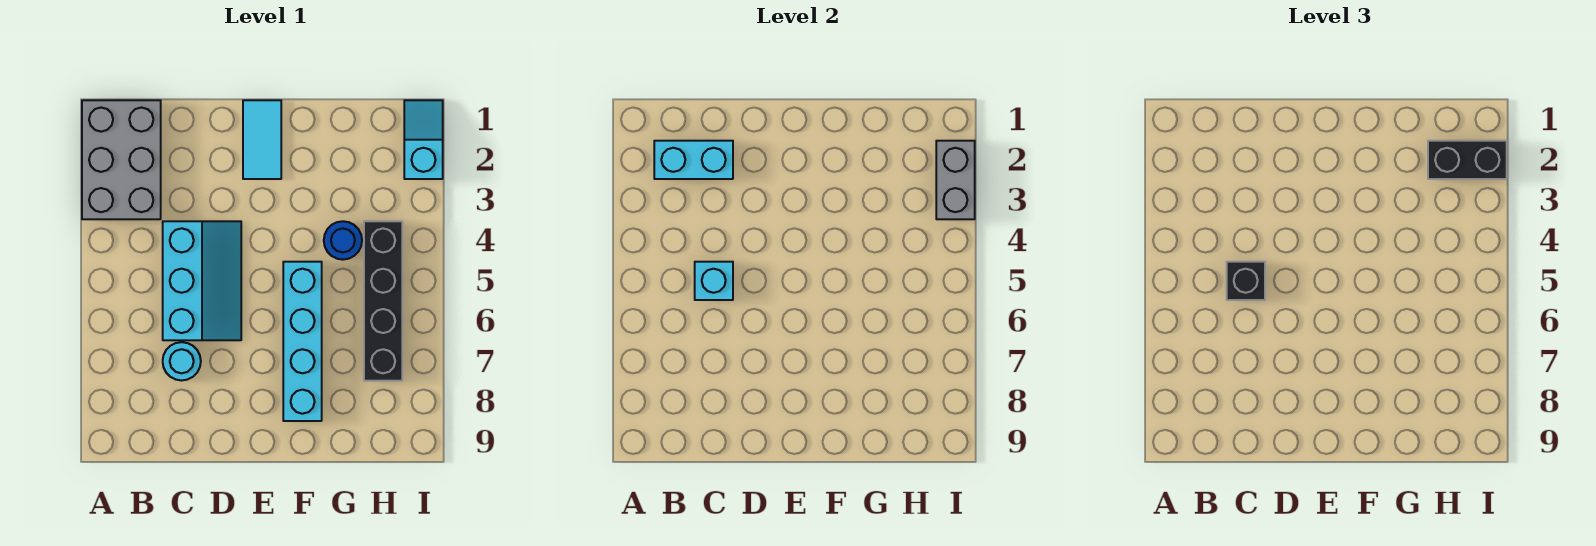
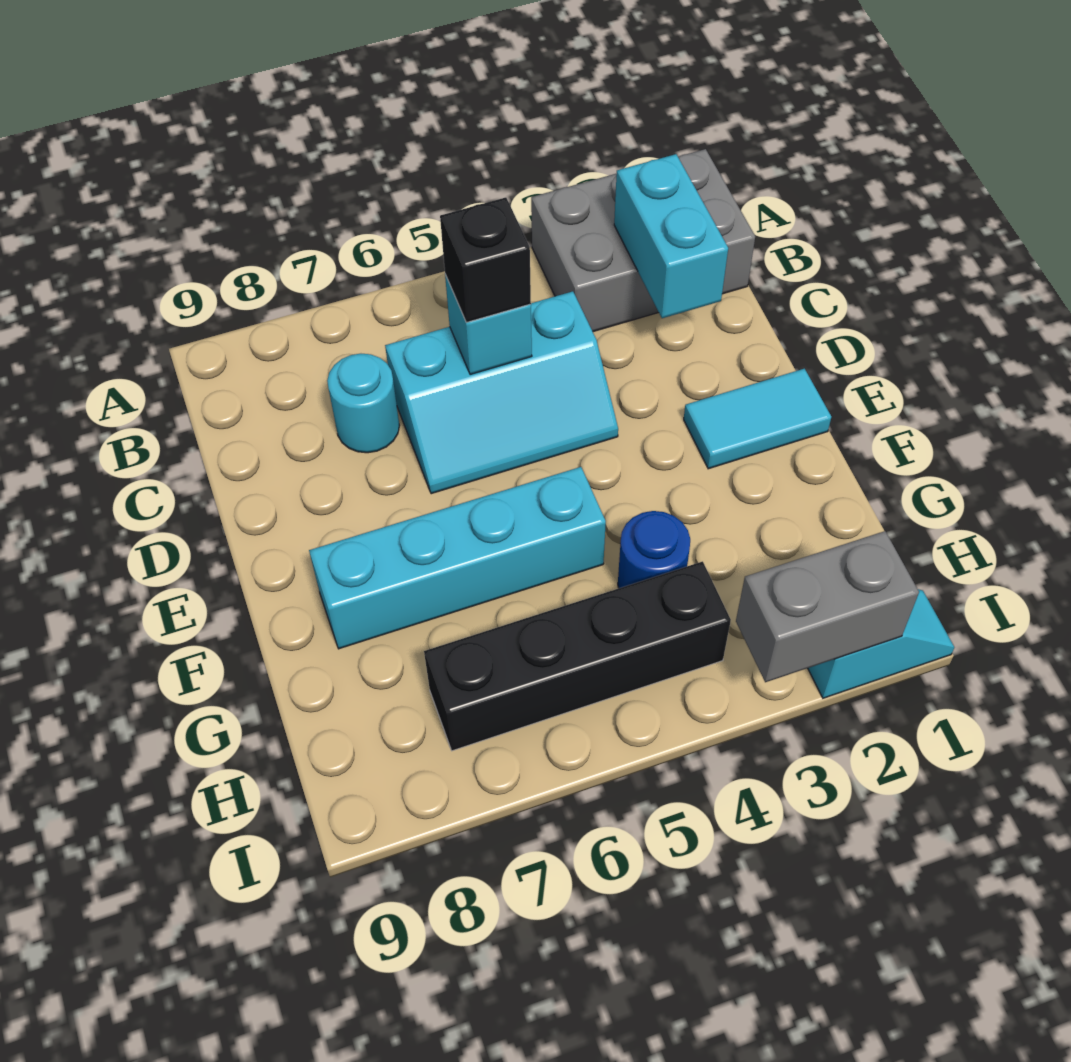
black brick H2:I2 level 3 -> none

